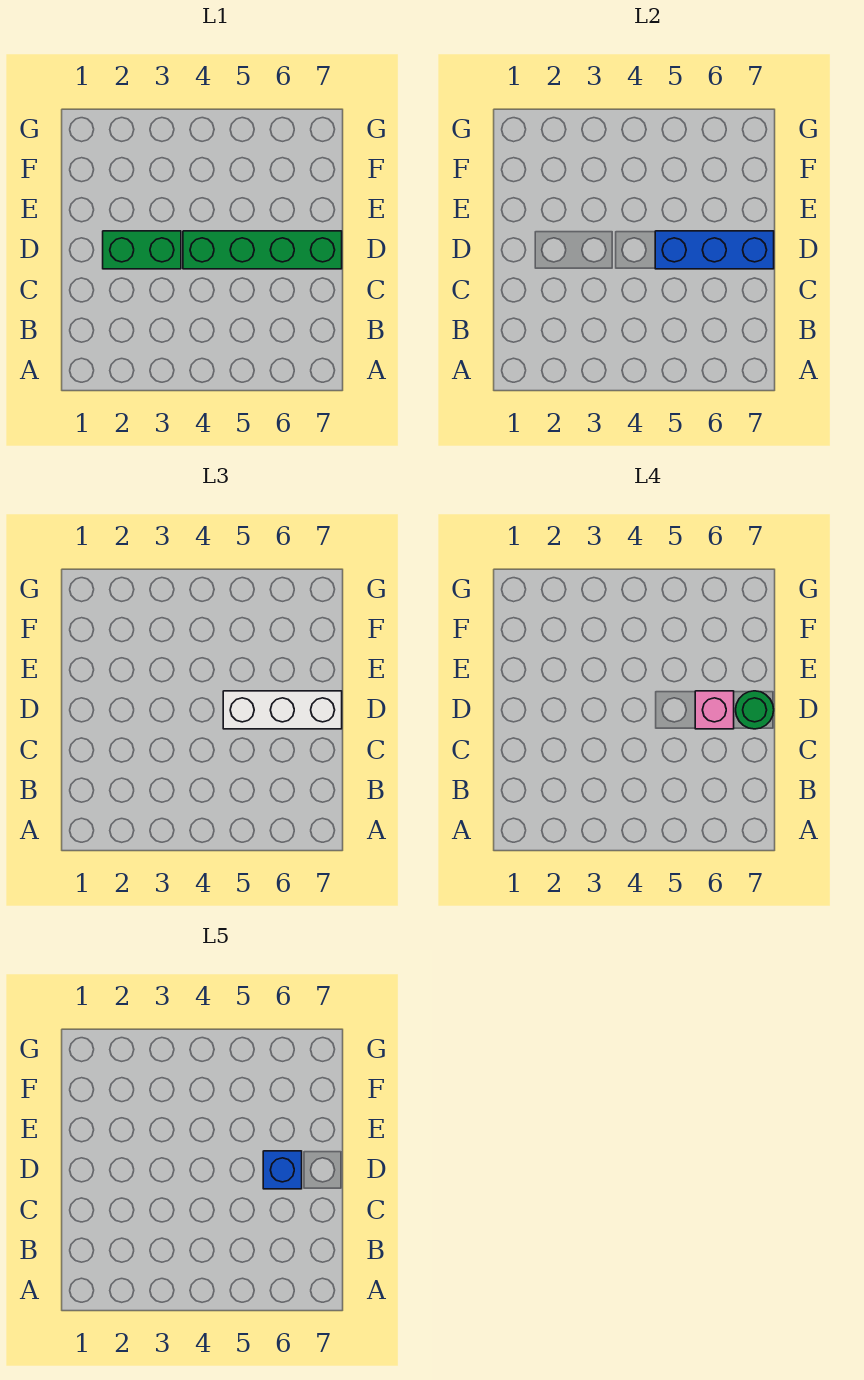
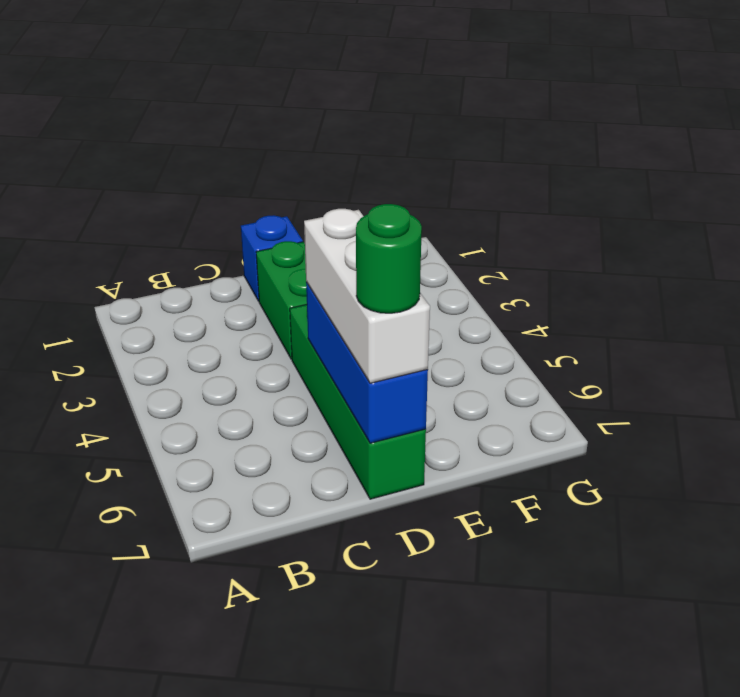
pink brick D6 level 4 -> none
blue brick D6 level 5 -> blue brick D1 level 1

